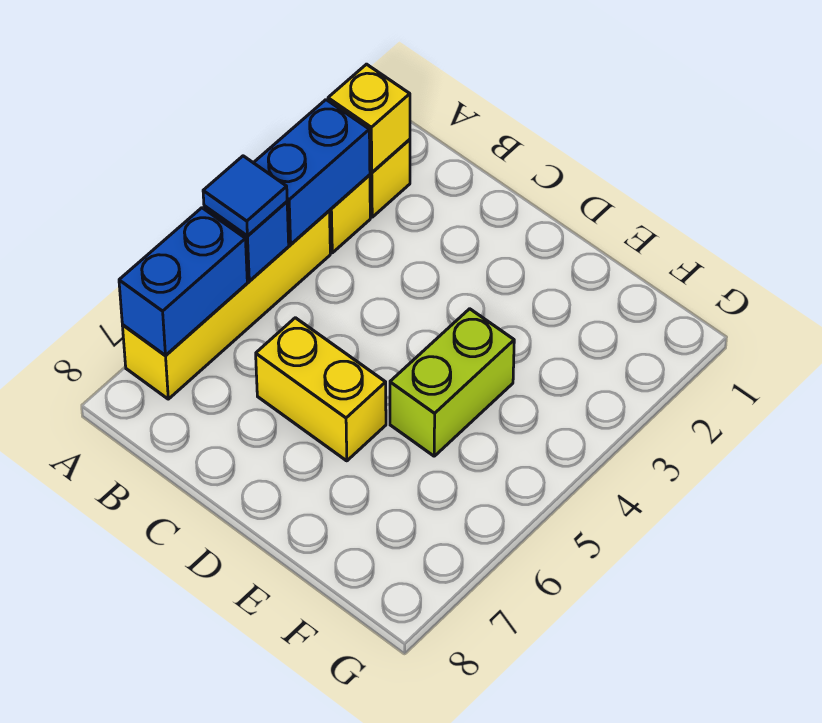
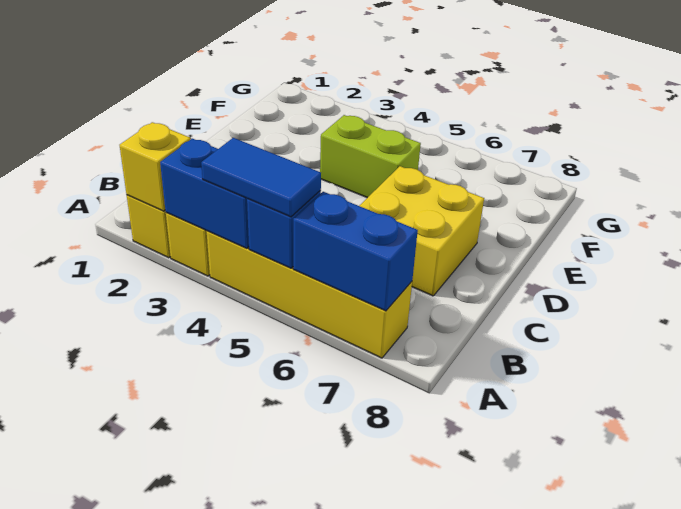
blue tile A5 level 3 -> blue tile A4:A5 level 3
yellow brick C6:D6 level 1 -> yellow brick C6:D7 level 1

